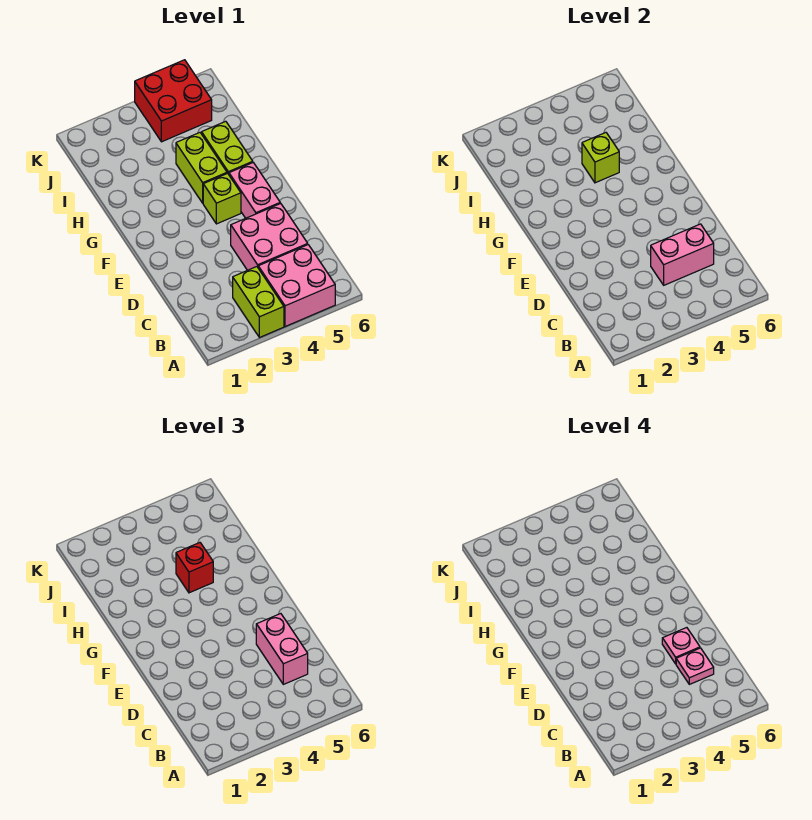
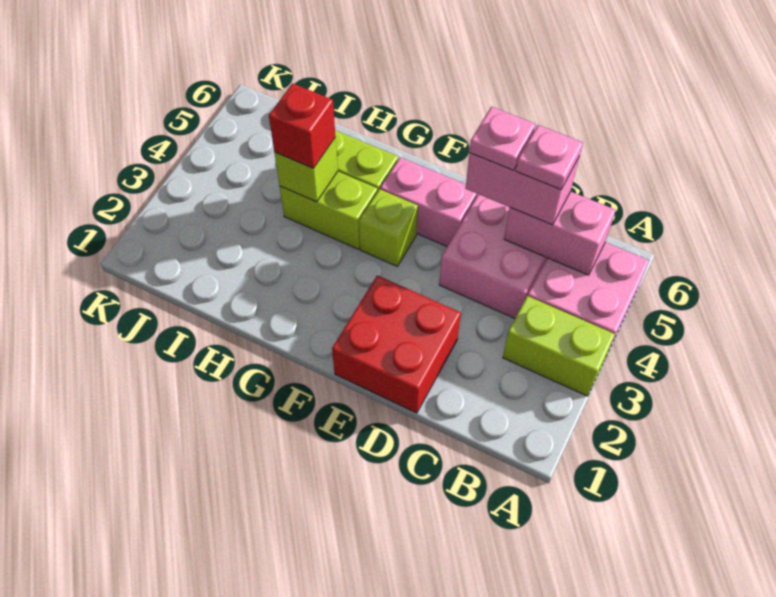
pink brick C4:C5 level 2 -> pink brick B5:C5 level 2
red brick J4:K5 level 1 -> red brick D1:E2 level 1

